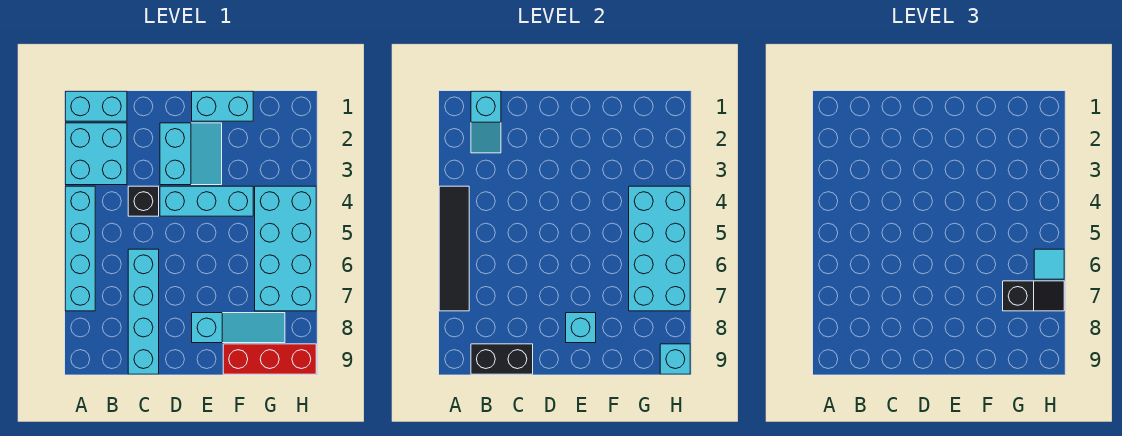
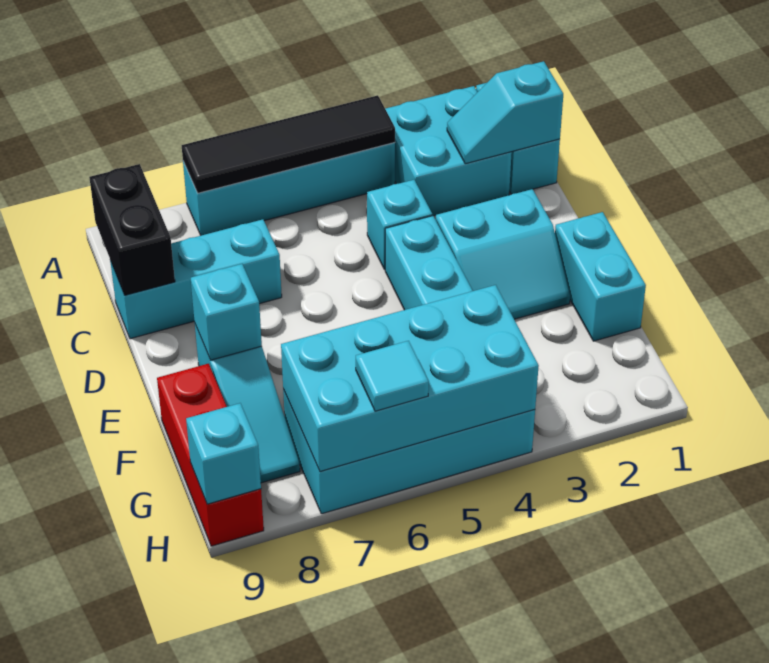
black brick C4 level 1 -> cyan brick C4 level 1
cyan brick C6:C9 level 1 -> cyan brick C7:C9 level 1
black slope G7:H7 level 3 top G -> none

